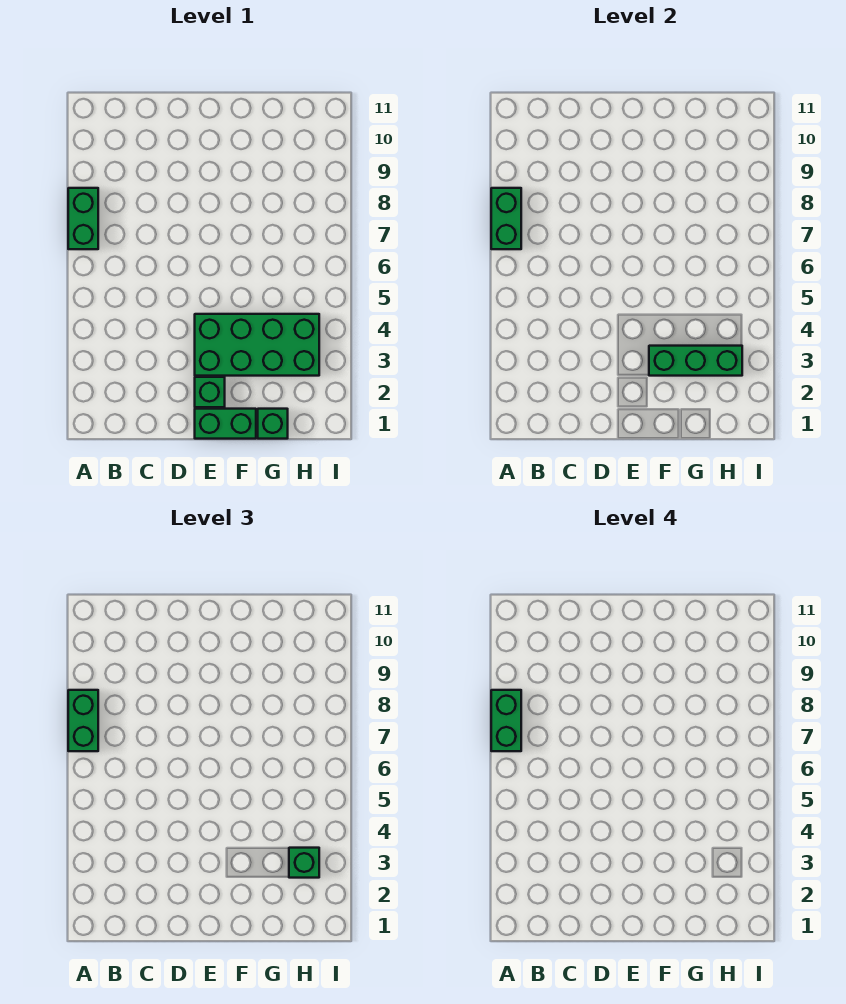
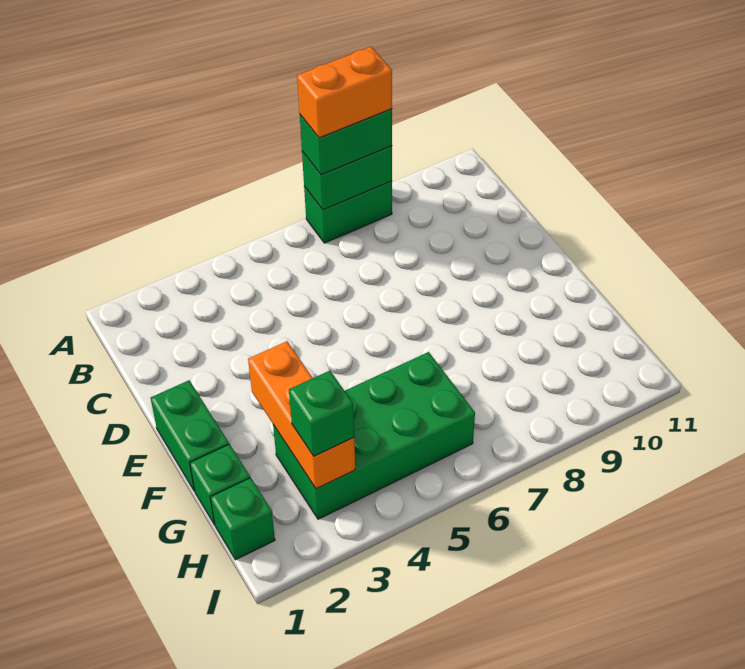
green brick A7:A8 level 4 -> orange brick A7:A8 level 4
green brick E2 level 1 -> green brick H1 level 1
green brick E3:H4 level 1 -> green brick G3:H6 level 1
green brick F3:H3 level 2 -> orange brick F3:H3 level 2

